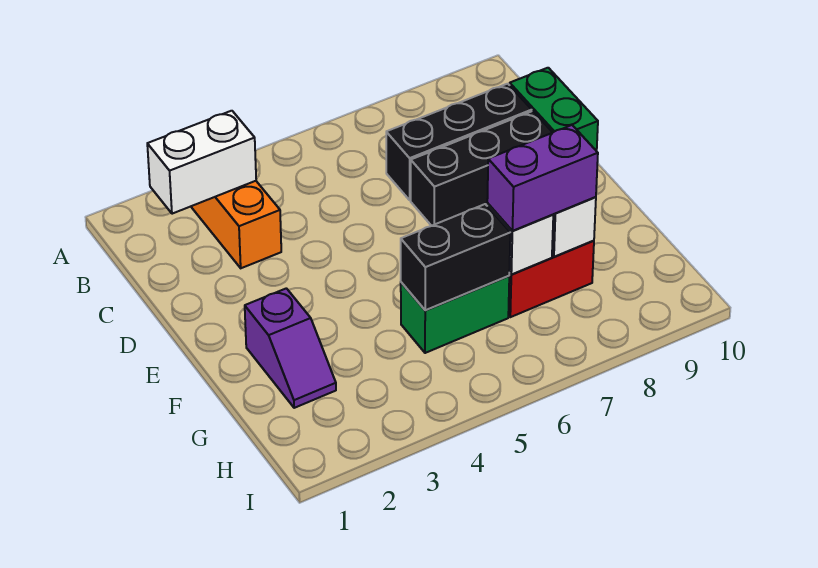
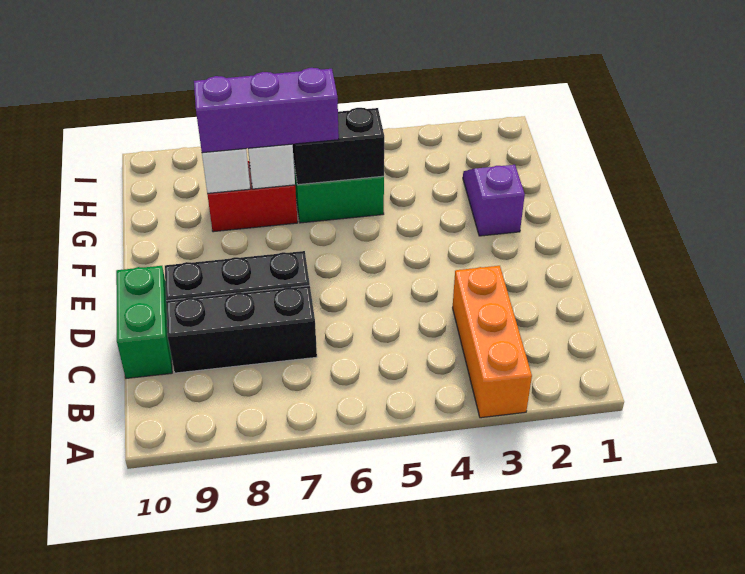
white brick B2:B3 level 2 -> none
purple brick G7:G8 level 3 -> purple brick G6:G8 level 3

